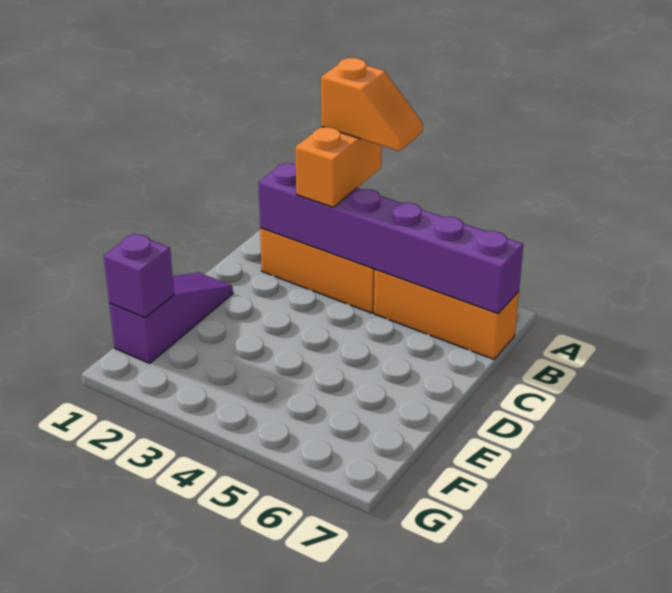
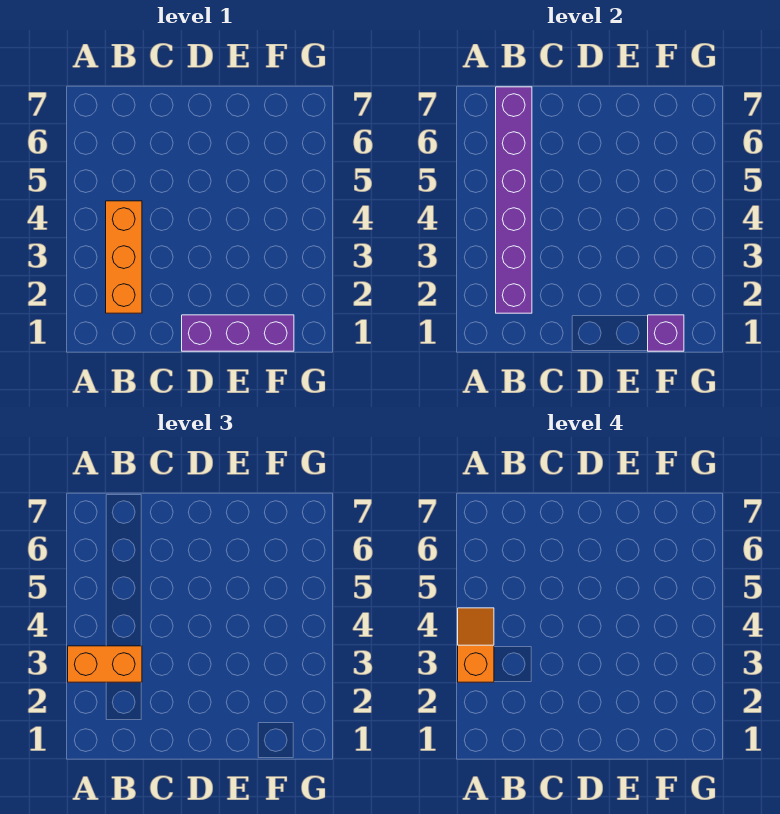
orange brick B5:B7 level 1 -> none
purple slope D1:F1 level 1 top F -> purple brick D1:F1 level 1

